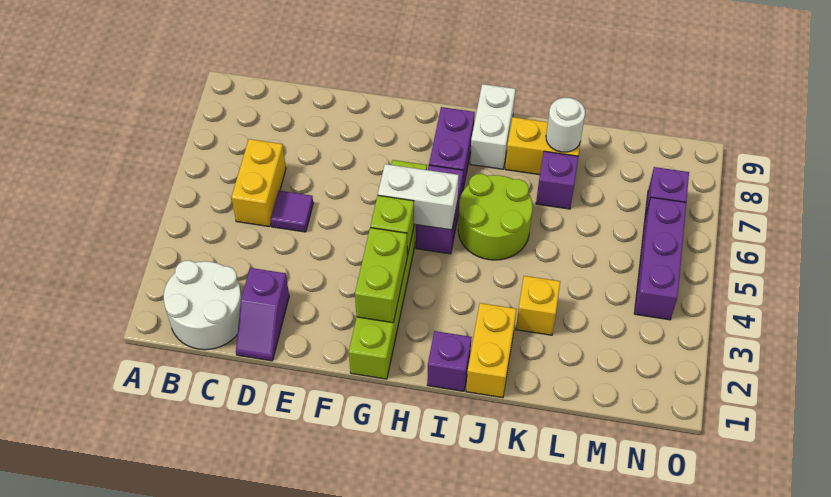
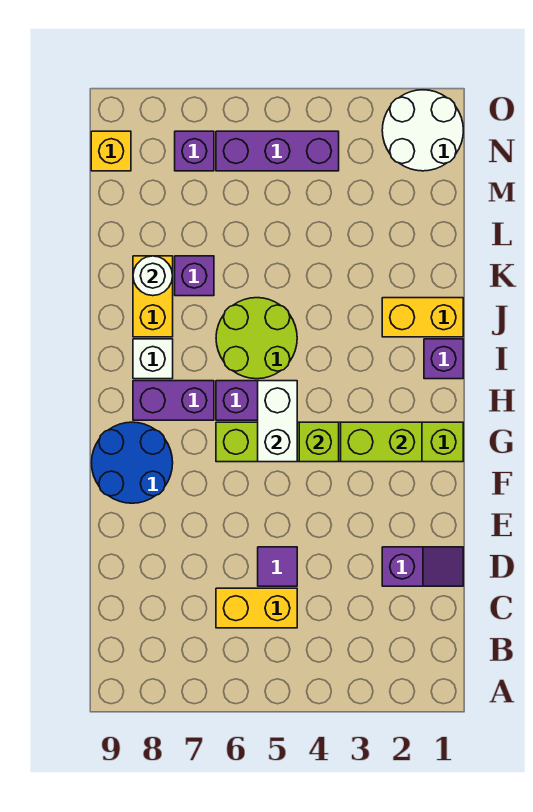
white round brick B1:C2 level 1 -> white round brick N1:O2 level 1
none -> blue round brick F8:G9 level 1
white brick I8:I9 level 1 -> white brick I8 level 1
yellow brick K3 level 1 -> yellow brick N9 level 1

